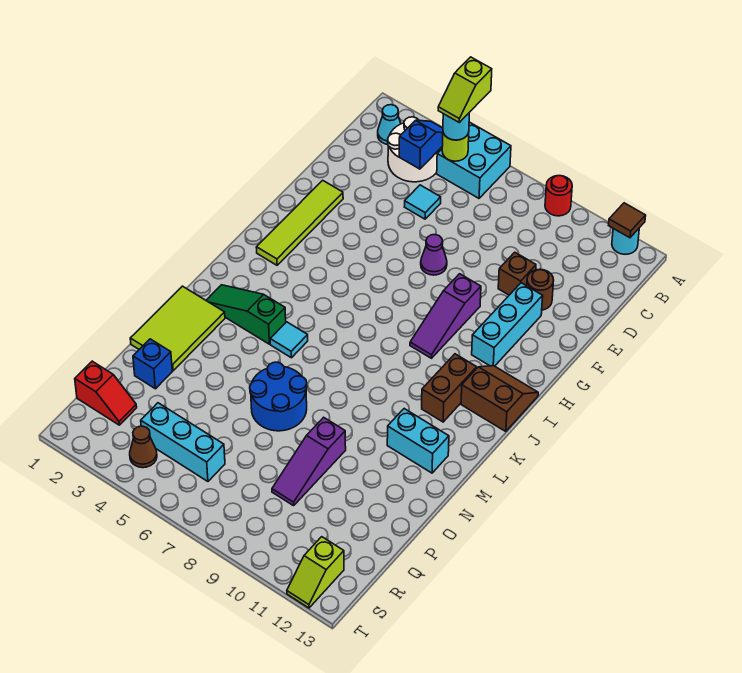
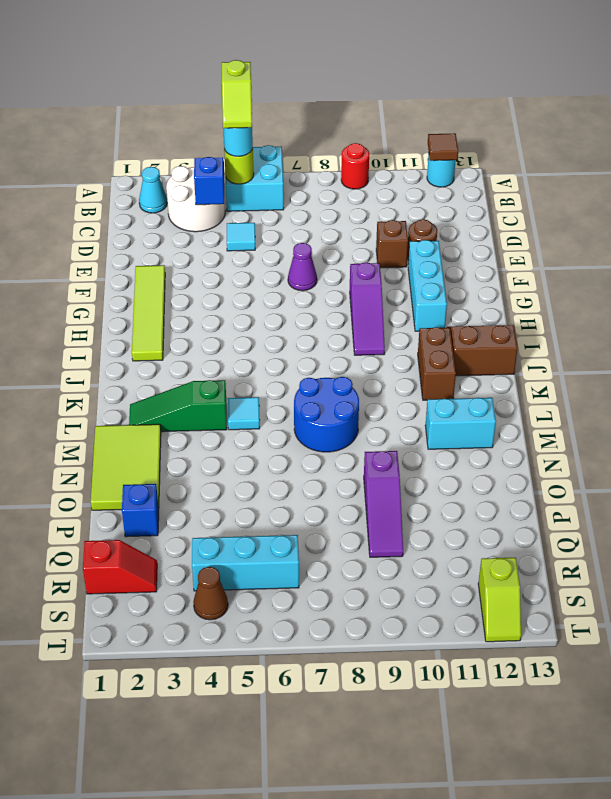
blue round brick N6:O7 level 1 -> blue round brick L7:M8 level 1

